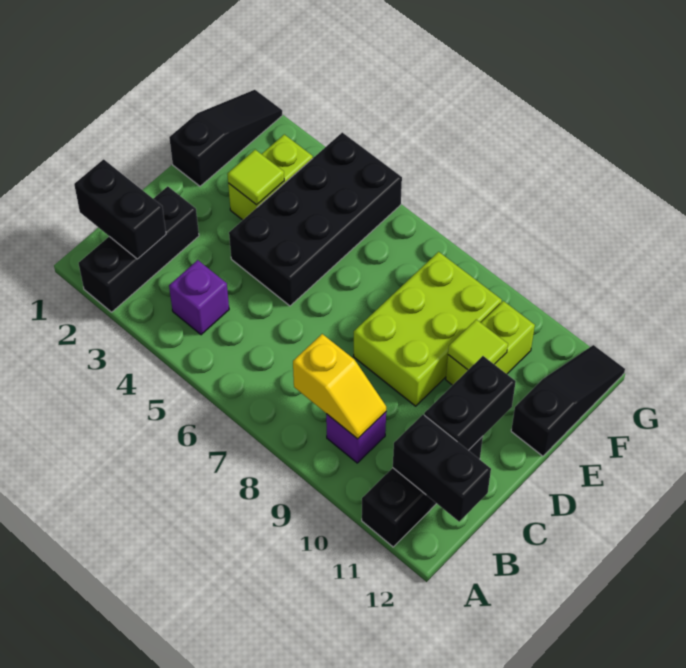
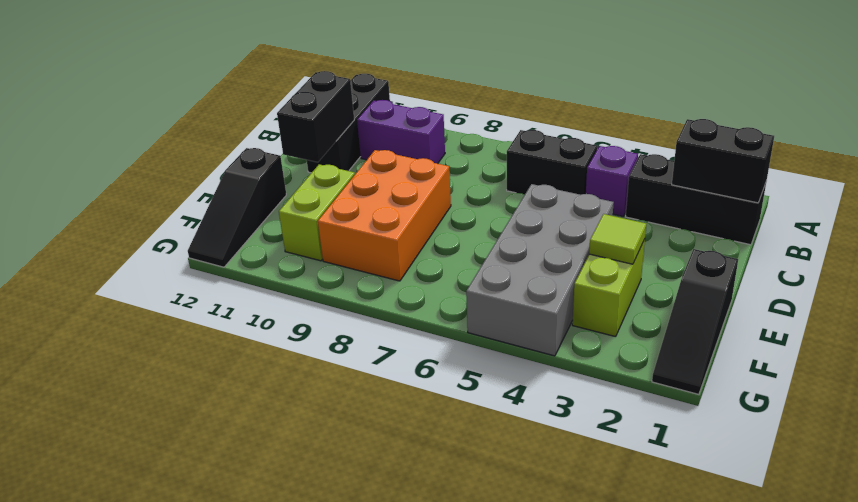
black brick A2:C2 level 1 -> black brick B1:B3 level 1
yellow slope B8:B9 level 2 top 8 -> none
purple brick B9 level 1 -> purple brick B9:B10 level 1
black brick B11:B12 level 2 -> black brick B5:B6 level 1
black brick D4:G5 level 1 -> grey brick D4:G5 level 1
lime brick D8:F9 level 1 -> orange brick D8:F9 level 1
lime tile E10 level 2 -> none

